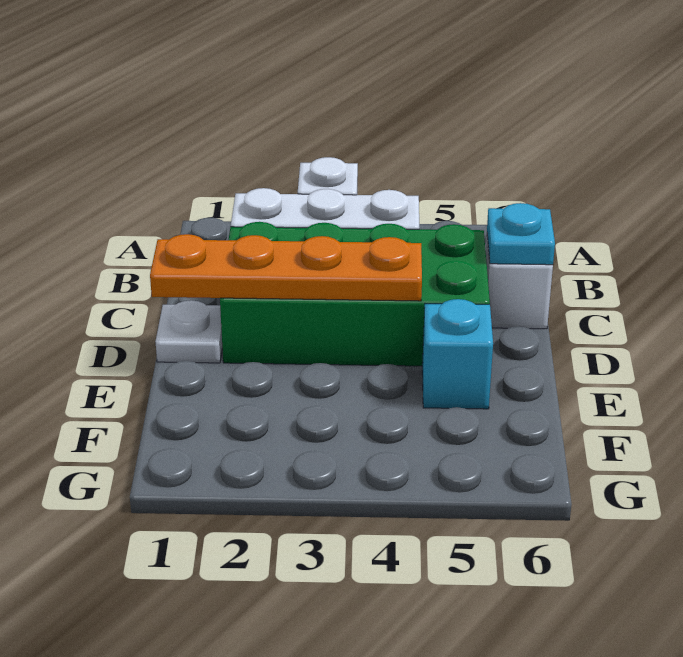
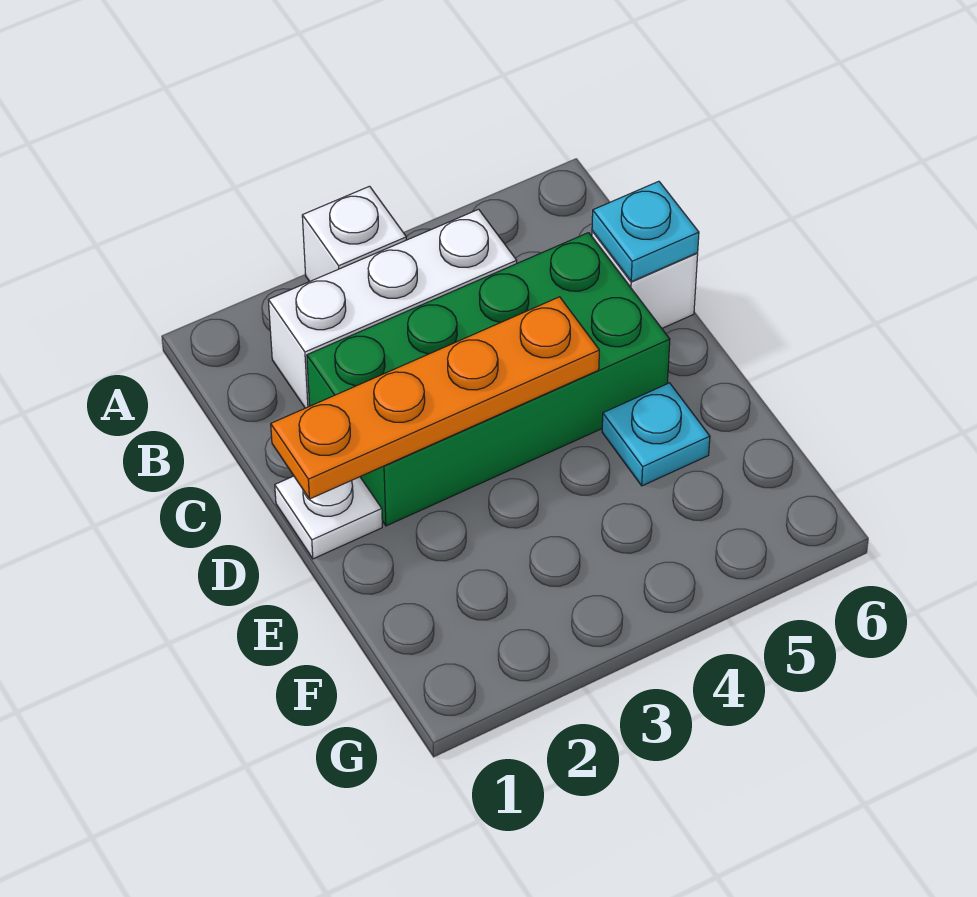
cyan brick E5 level 1 -> cyan plate E5 level 1

